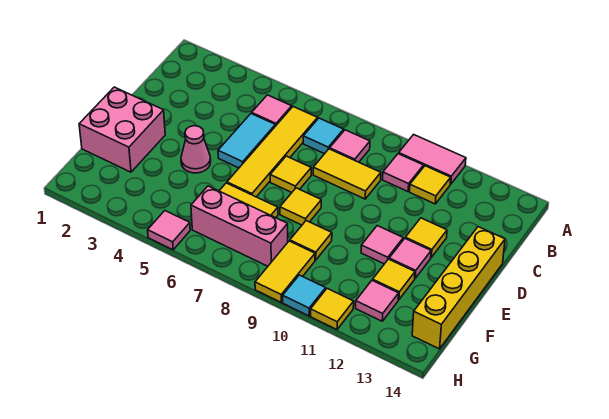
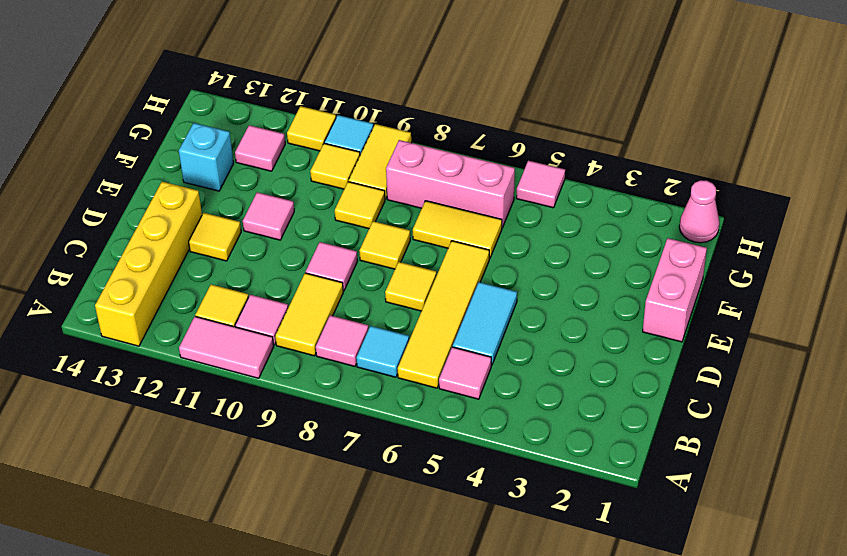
yellow tile C8:C9 level 1 -> yellow tile B9:C9 level 1
yellow brick D14:G14 level 1 -> yellow brick A13:D13 level 1
pink brick E1:F2 level 1 -> pink brick E1:F1 level 1
pink cone E4 level 1 -> pink cone H1 level 1
pink tile E12 level 1 -> pink tile D9 level 1
yellow tile F12 level 1 -> yellow tile G10 level 1
none -> cyan brick F13 level 1

